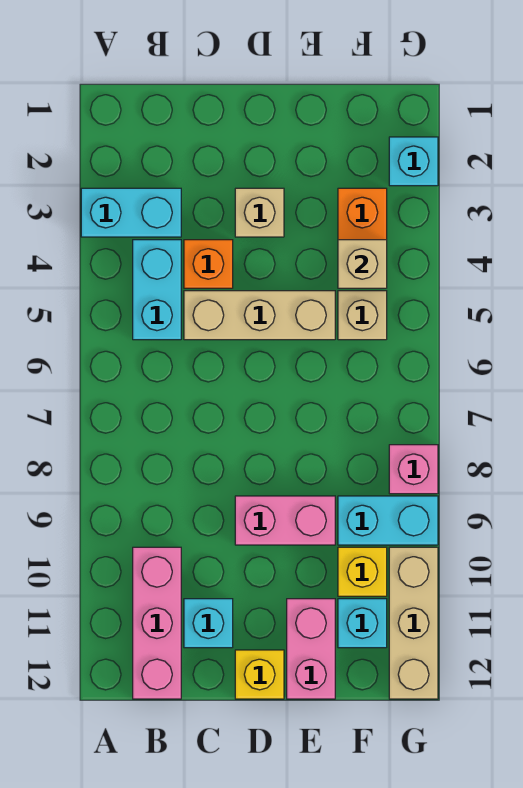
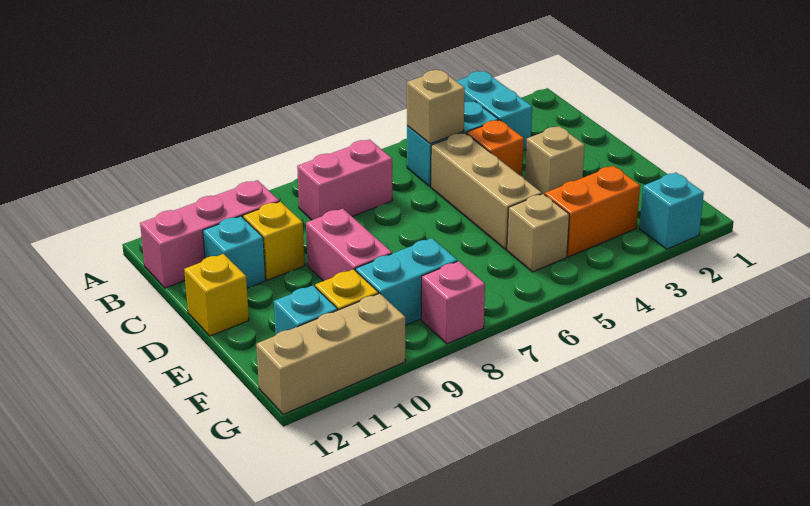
none -> yellow brick C10 level 1
pink brick E11:E12 level 1 -> pink brick B7:B8 level 1
tan brick F4 level 2 -> tan brick B5 level 2
cyan brick F9:G9 level 1 -> cyan brick F8:F9 level 1

